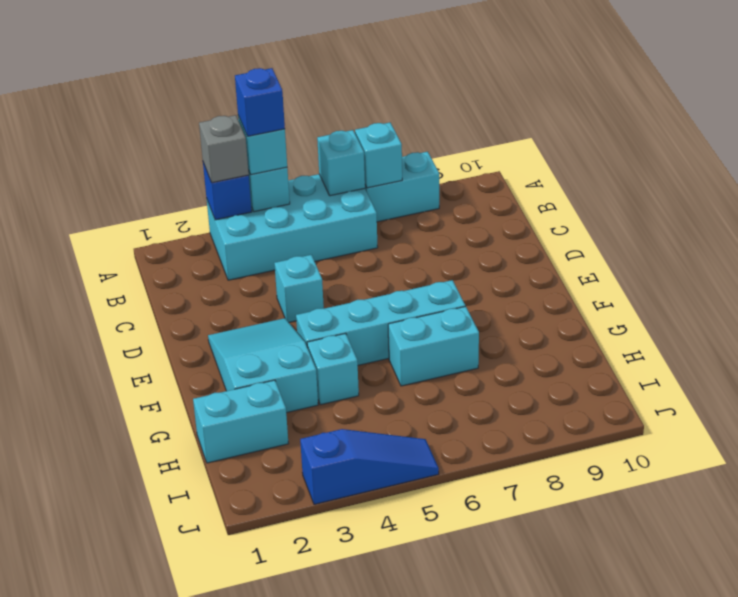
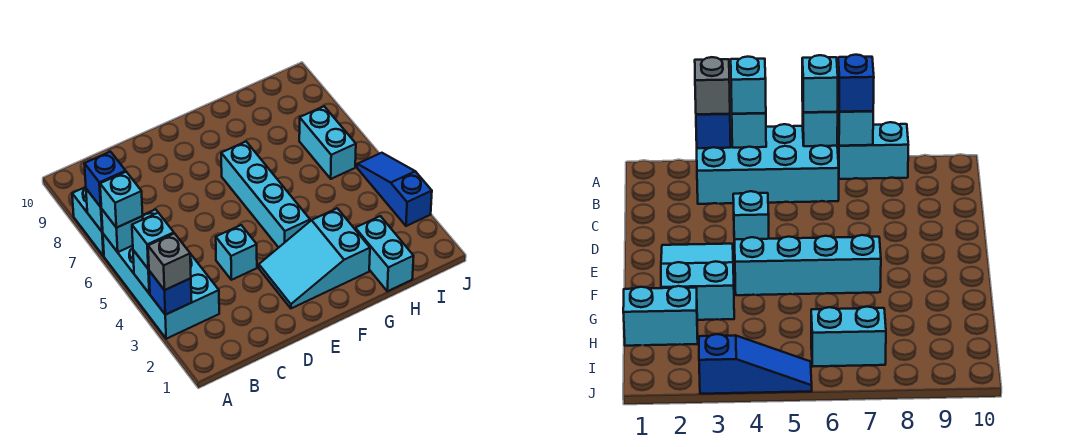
blue brick A4 level 4 -> blue brick A7 level 3
cyan brick G4 level 1 -> cyan brick A6 level 3
cyan brick G6:G7 level 1 -> cyan brick I6:I7 level 1

